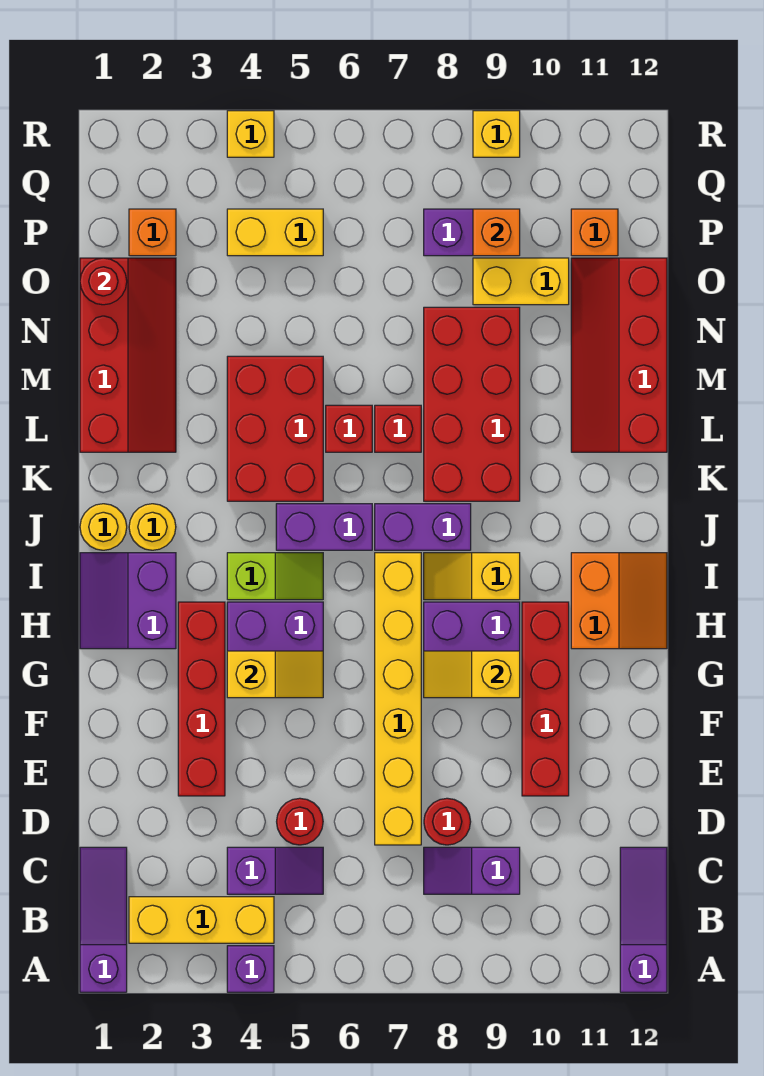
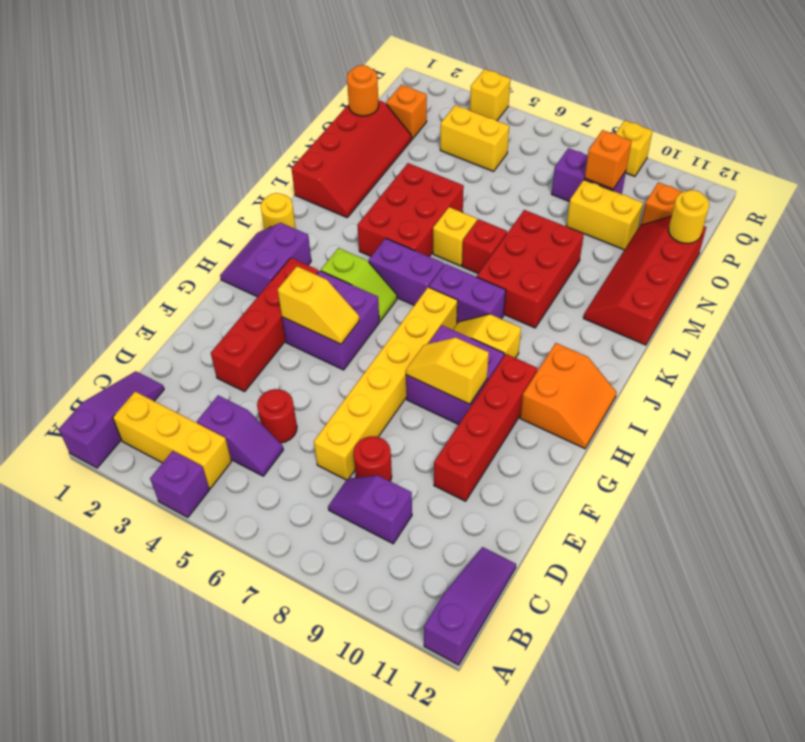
yellow round brick J2 level 1 -> yellow round brick O12 level 2
red brick K8:N9 level 1 -> red brick K8:M9 level 1
red brick L6 level 1 -> yellow brick L6 level 1
red round brick O1 level 2 -> orange round brick O1 level 2

